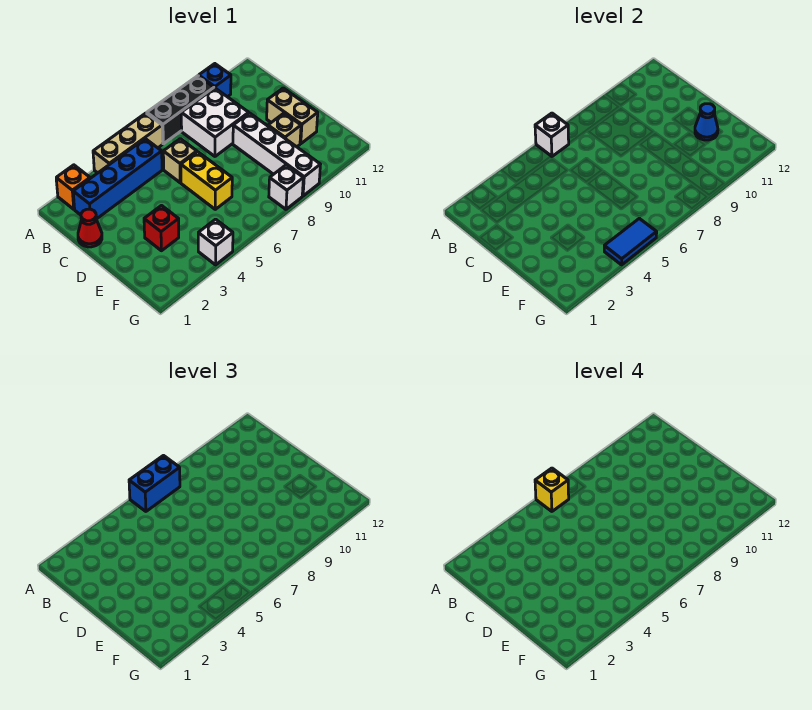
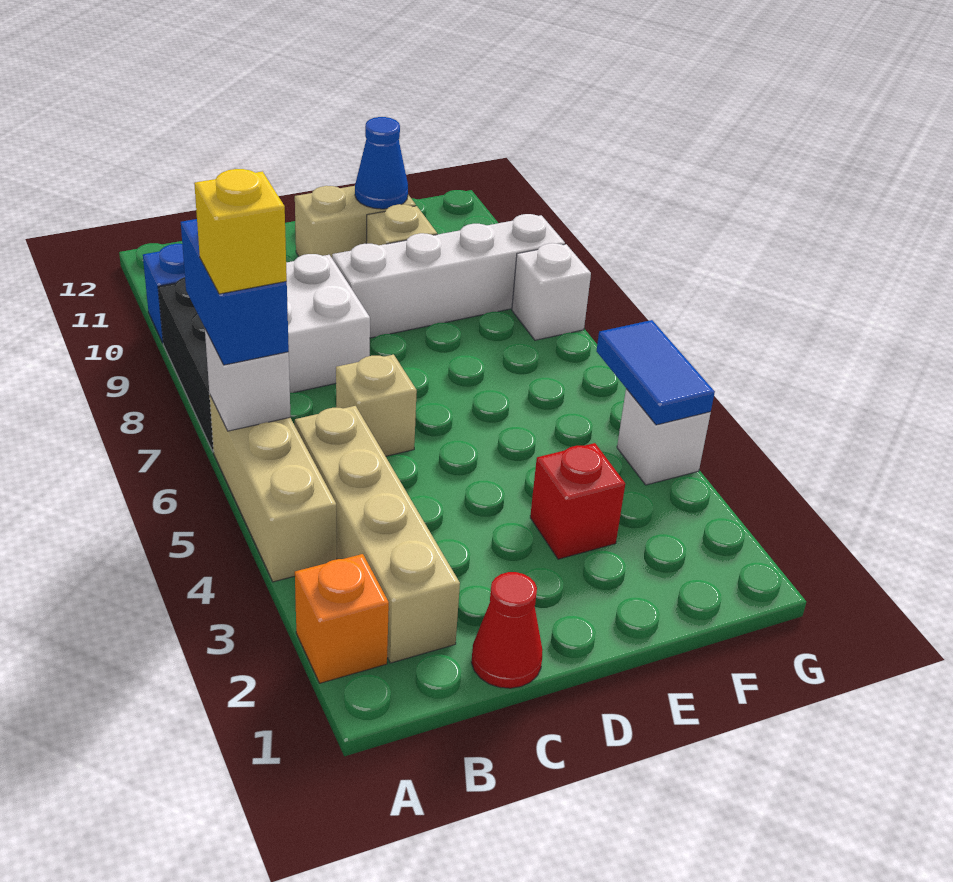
blue brick B2:B5 level 1 -> tan brick B2:B5 level 1
yellow brick D6:E6 level 1 -> none

